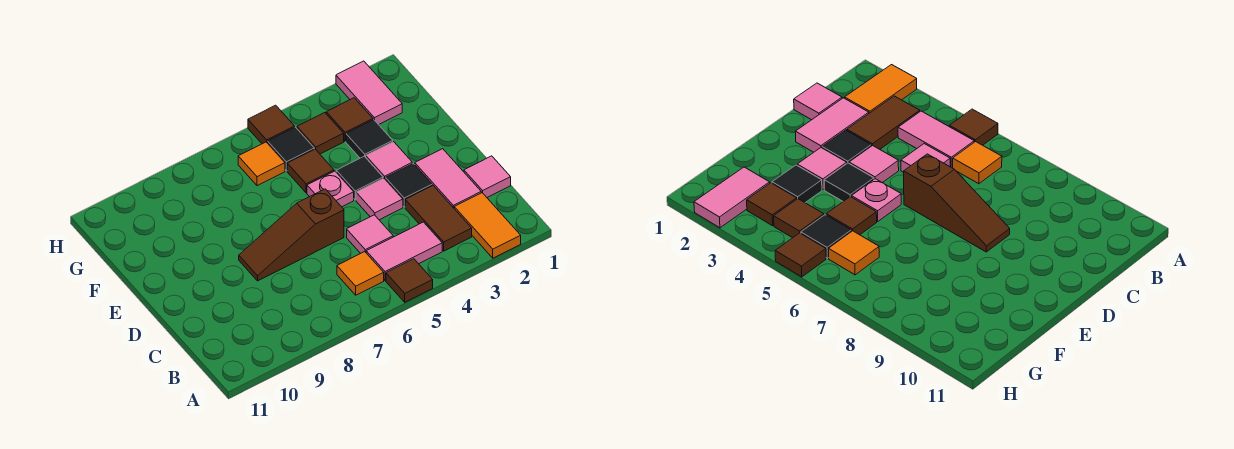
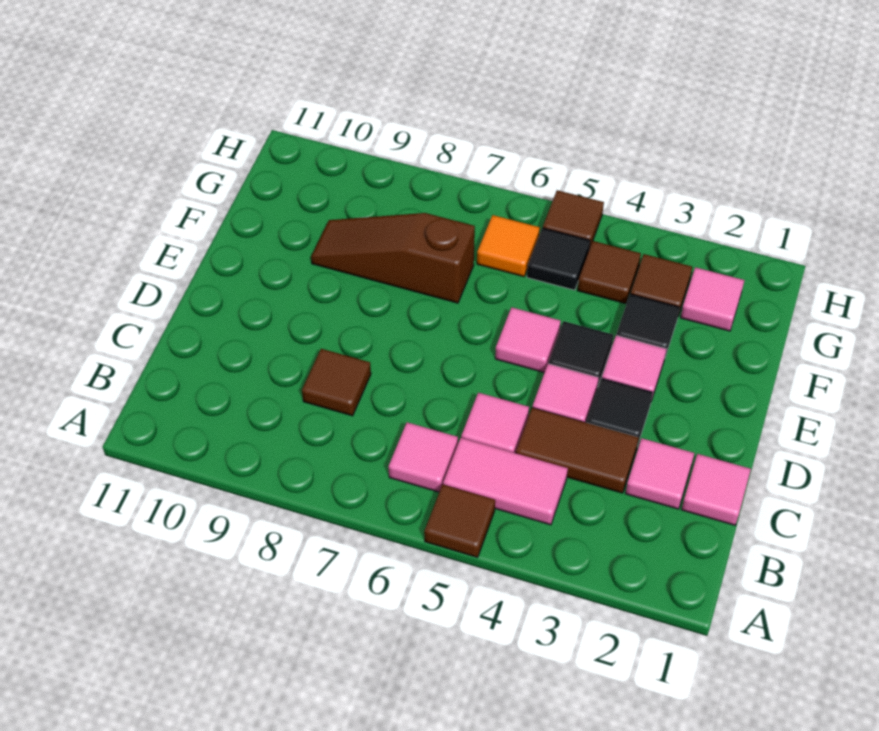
orange tile A2:B2 level 1 -> none
brown tile B3:C3 level 1 -> brown tile C3:C4 level 1
orange tile B6 level 1 -> pink tile B6 level 1
pink tile C2:D2 level 1 -> pink tile C2 level 1
brown slope D6:D8 level 1 top 6 -> brown slope F7:F9 level 1 top 7
pink plate E5 level 1 -> pink tile E5 level 1
brown tile F5 level 1 -> brown tile C8 level 1
pink tile G2:H2 level 1 -> pink tile G2 level 1

